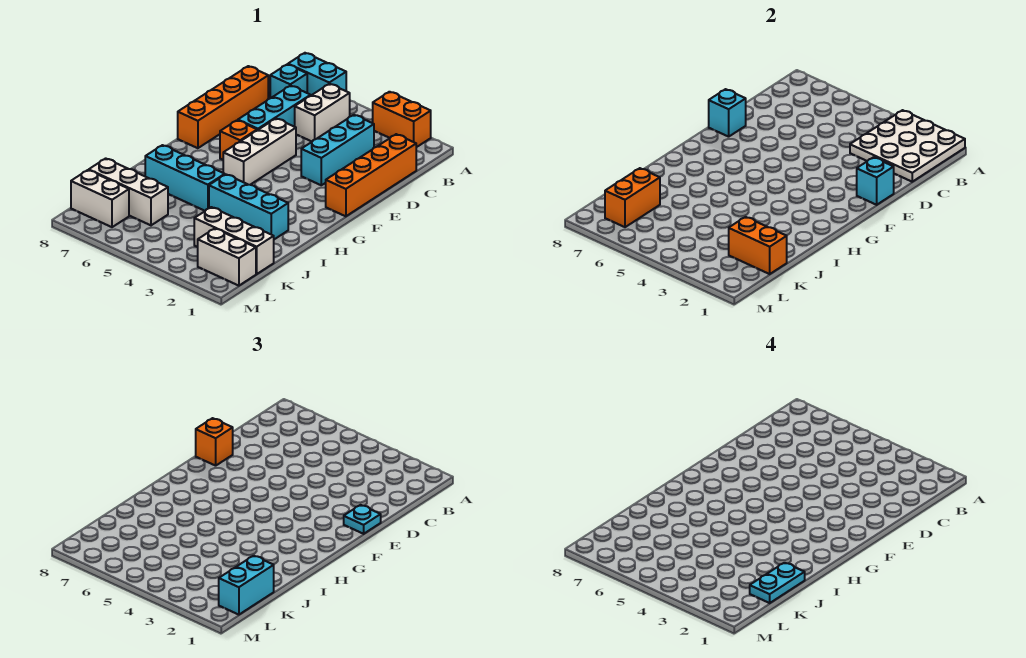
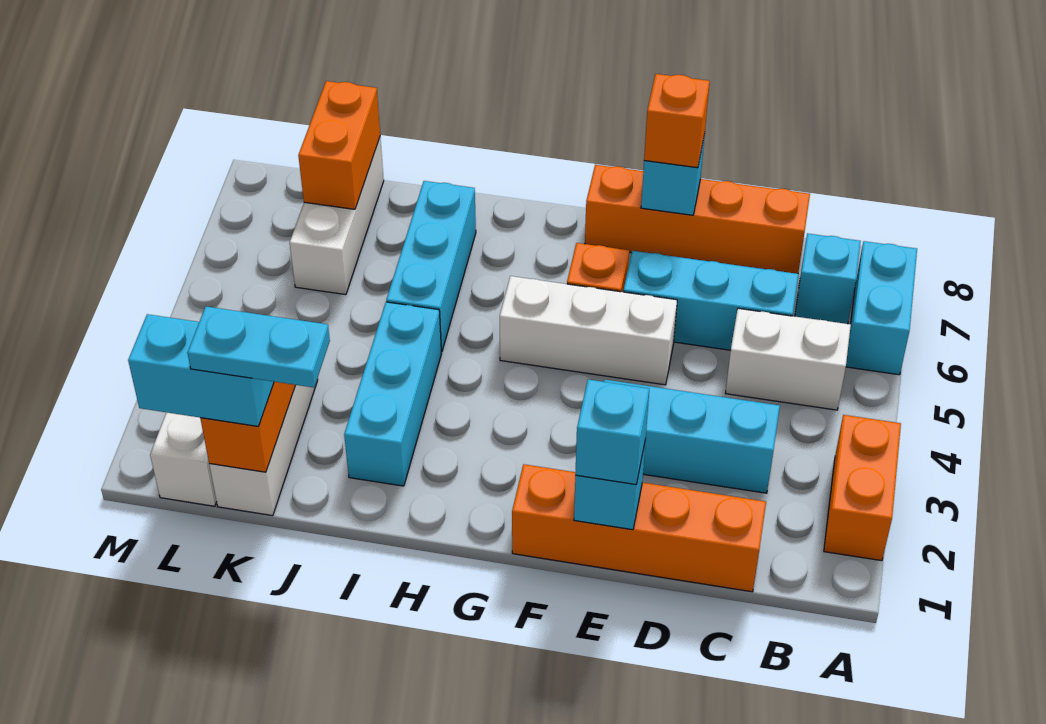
white plate A1:C3 level 2 -> none
cyan plate E1 level 3 -> cyan brick E1 level 3
orange brick K7:L7 level 2 -> orange brick K7:K8 level 2
white brick L7:L8 level 1 -> none

